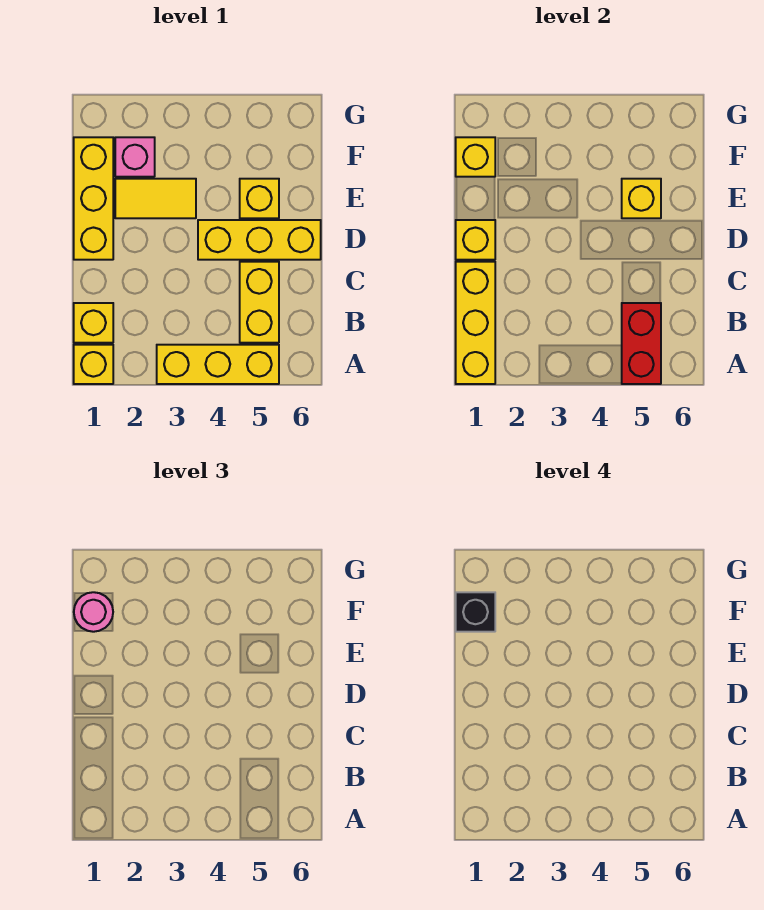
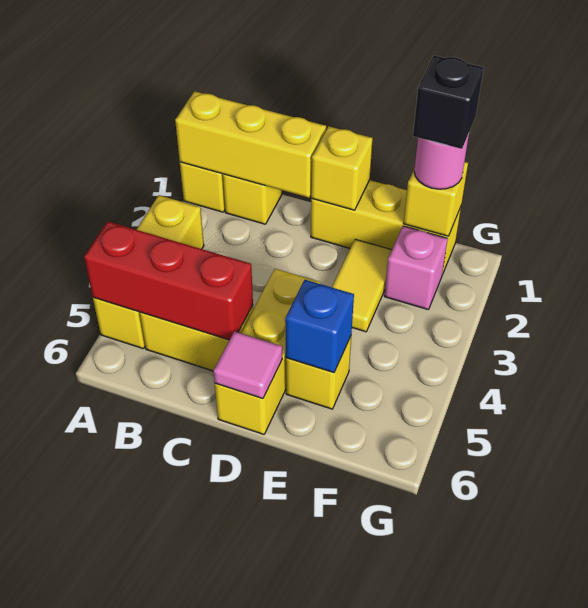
red brick A5:B5 level 2 -> red brick A5:C5 level 2
none -> pink tile D6 level 2
yellow brick E5 level 2 -> blue brick E5 level 2

